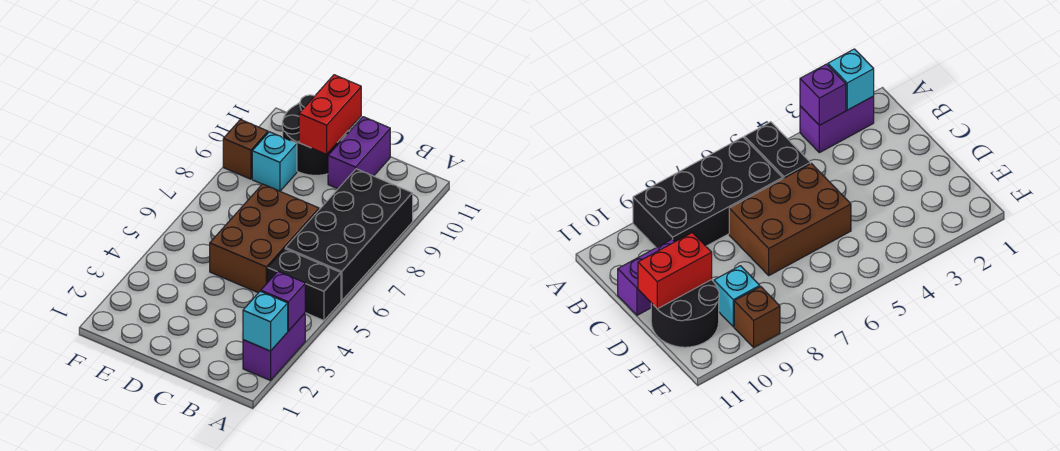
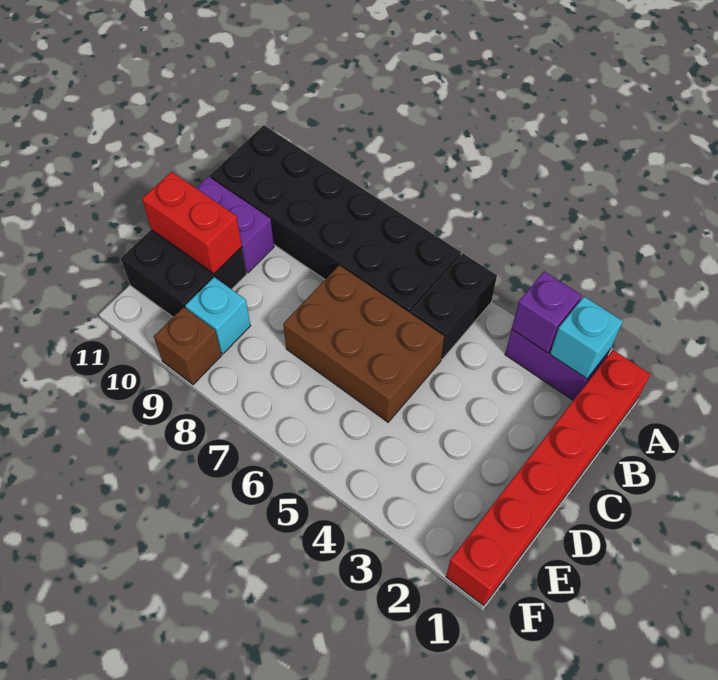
none -> red brick A1:F1 level 1
black brick A6:B9 level 1 -> black brick A6:B11 level 1
black round brick D10:E11 level 1 -> black brick D10:E11 level 1

